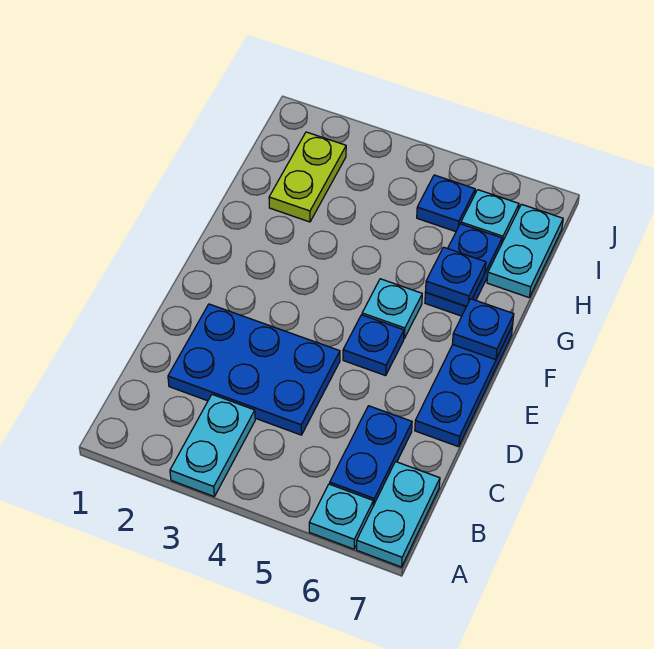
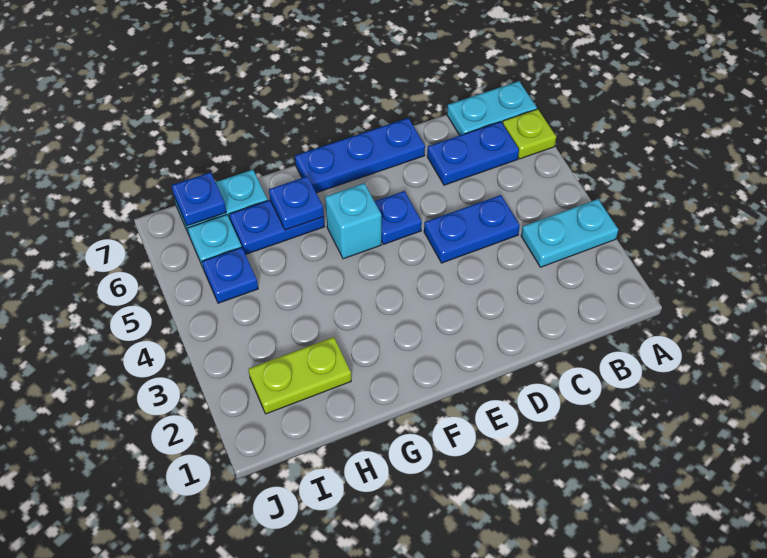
cyan plate A6 level 1 -> lime plate A6 level 1
blue plate C2:D4 level 1 -> blue plate C4:D4 level 1
cyan plate F5 level 1 -> cyan brick F5 level 1
blue plate F7 level 2 -> blue plate I7 level 2

